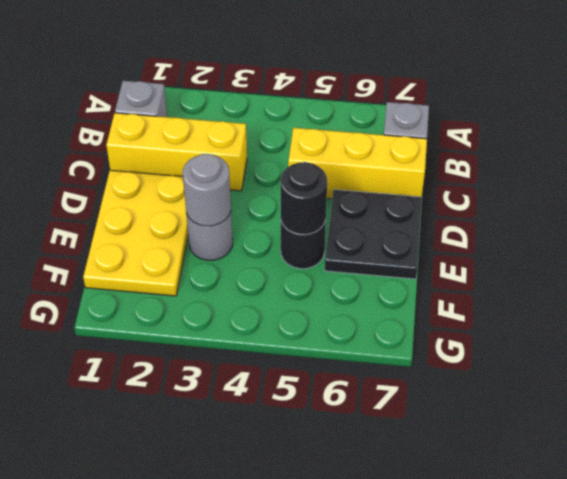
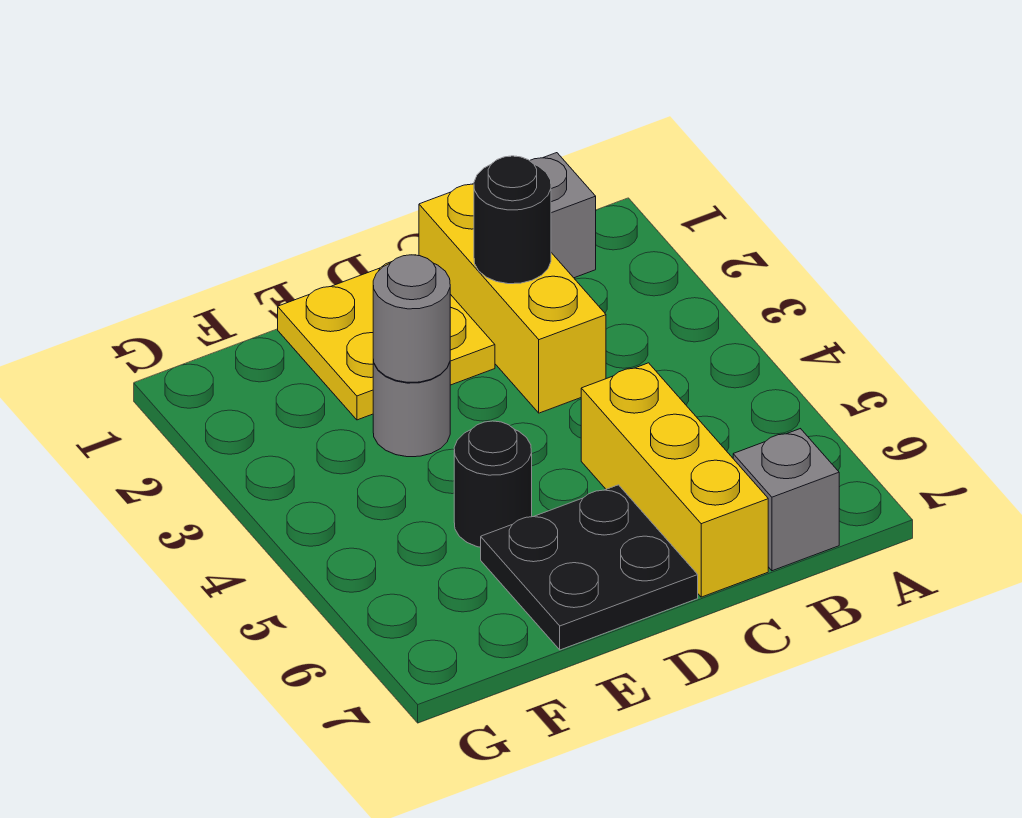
yellow plate D1:F2 level 1 -> yellow plate D1:E2 level 1
black round brick E5 level 2 -> black round brick C2 level 2

